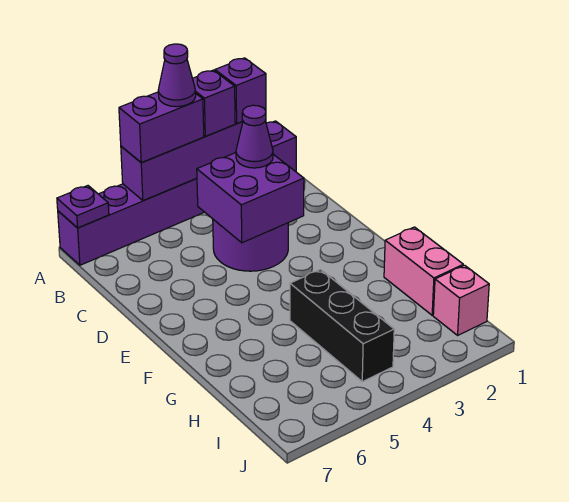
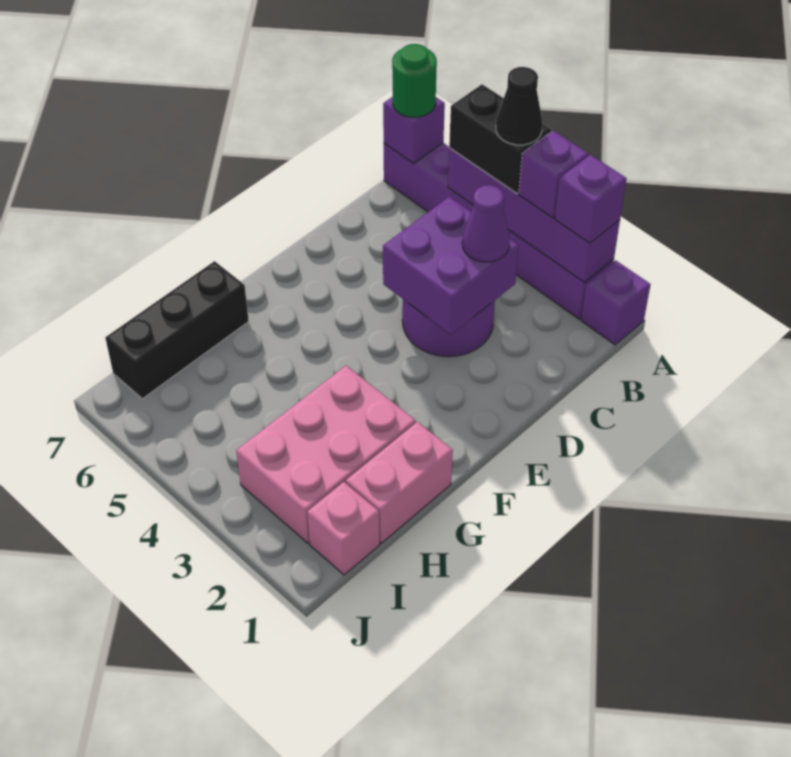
purple brick A4:A5 level 3 -> black brick A4:A5 level 3
purple cone A4 level 4 -> black cone A4 level 4
purple plate A7 level 2 -> purple brick A7 level 2
none -> green round brick A7 level 3
none -> pink brick G2:I3 level 1
black brick G4:I4 level 1 -> black brick G7:I7 level 1

